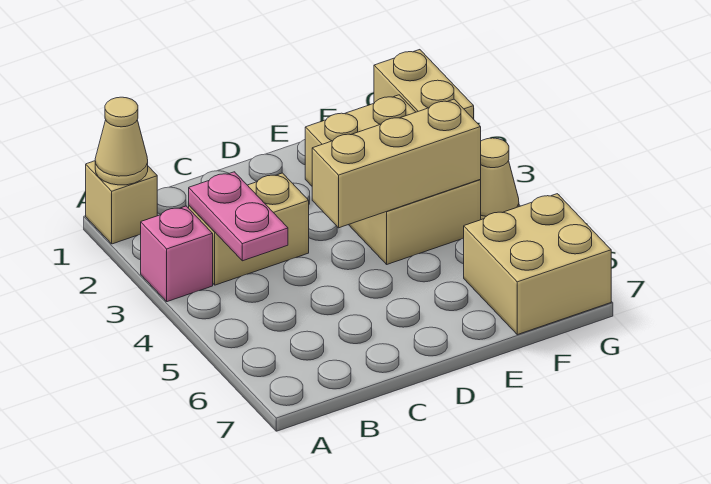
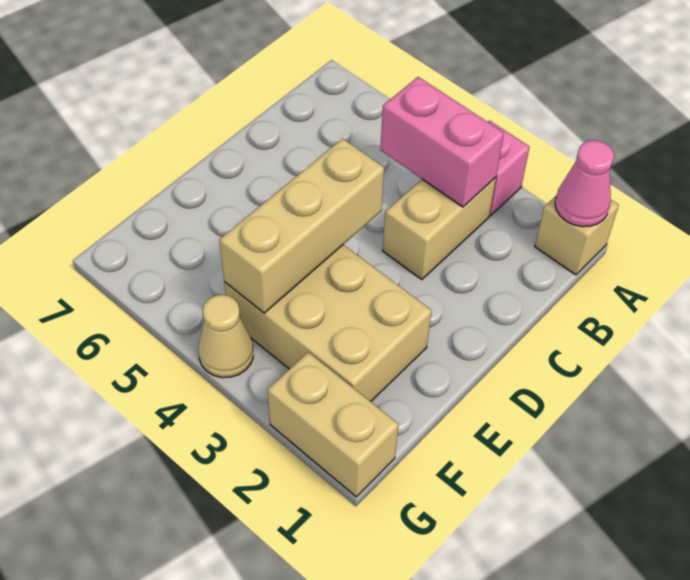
tan cone A1 level 2 -> pink cone A1 level 2
pink plate B3:B4 level 2 -> pink brick B3:B4 level 2
tan brick F6:G7 level 1 -> none

